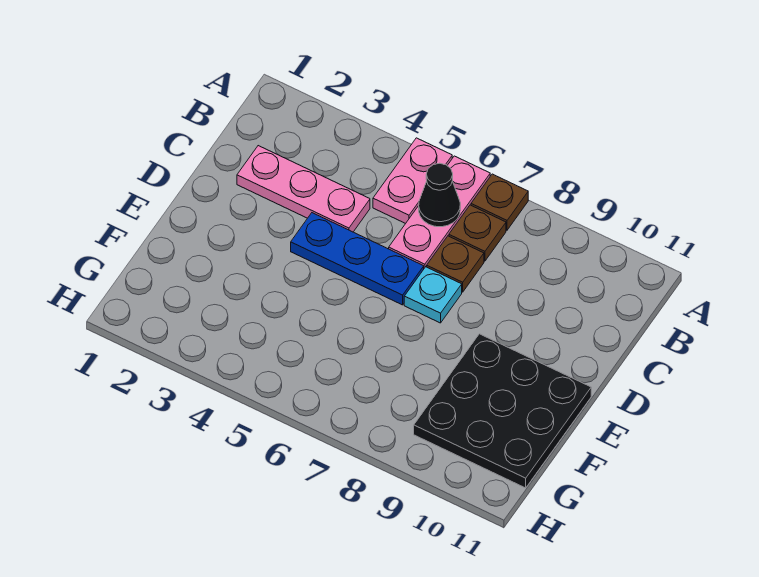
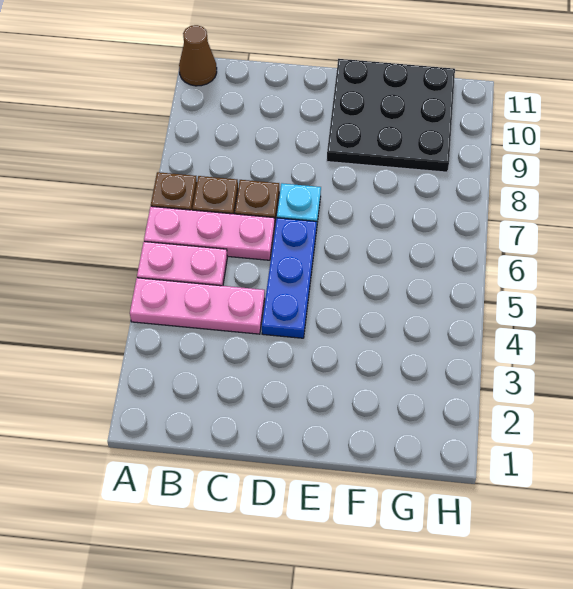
none -> brown cone A11 level 1
black cone B6 level 2 -> none
pink plate C2:C4 level 1 -> pink plate A4:C4 level 1

